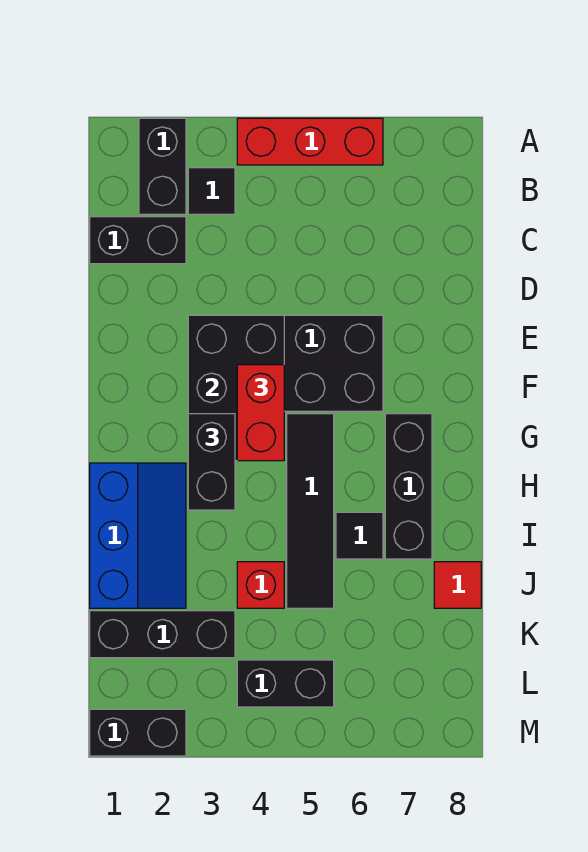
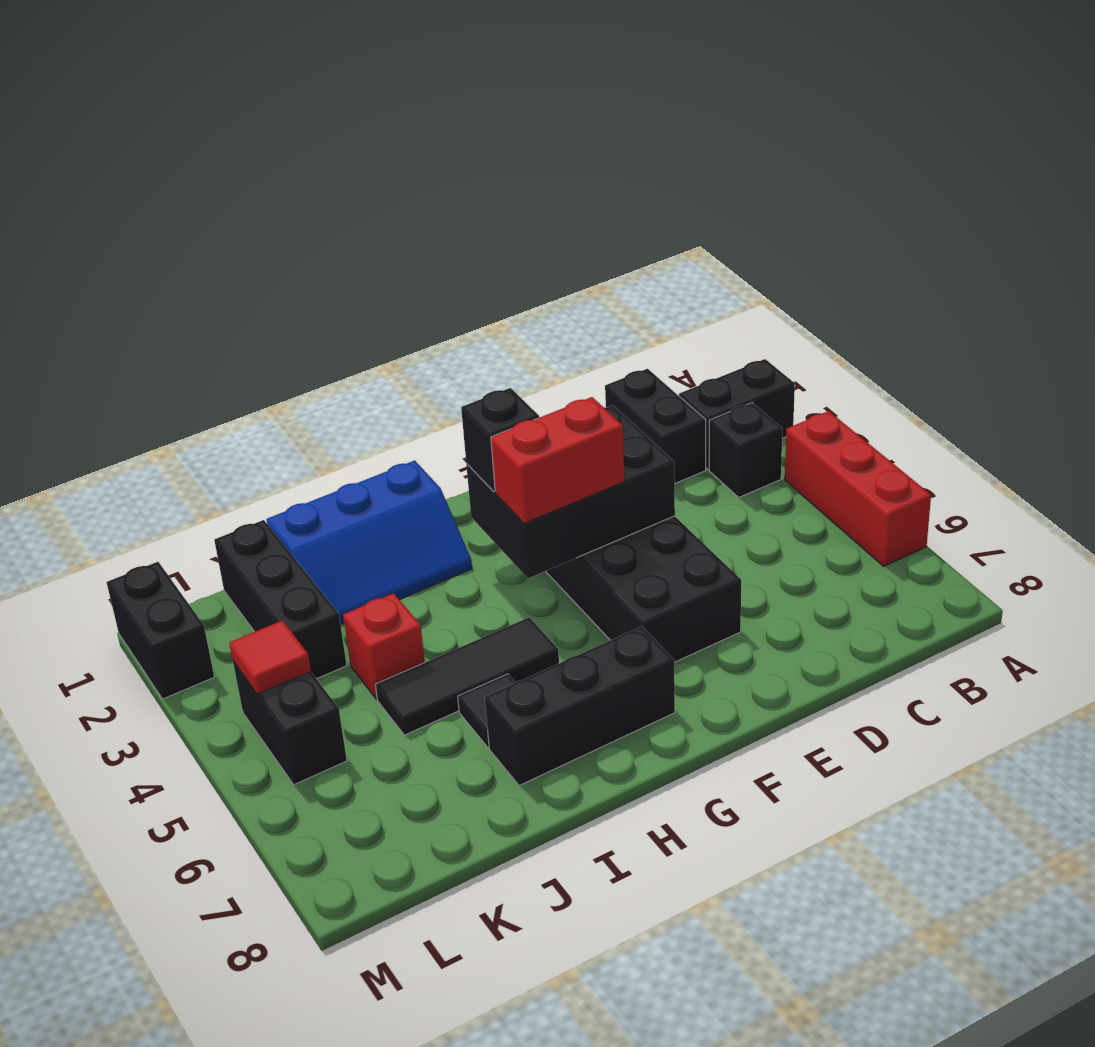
black tile B3 level 1 -> black brick B3 level 1
black brick G3:H3 level 3 -> black brick G3 level 3
black tile G5:J5 level 1 -> black tile H5:J5 level 1
red tile J8 level 1 -> red tile L4 level 2

